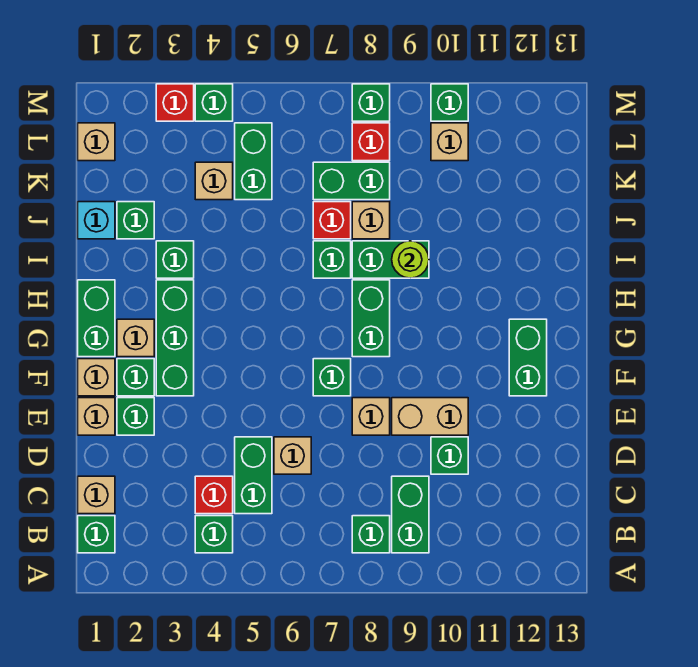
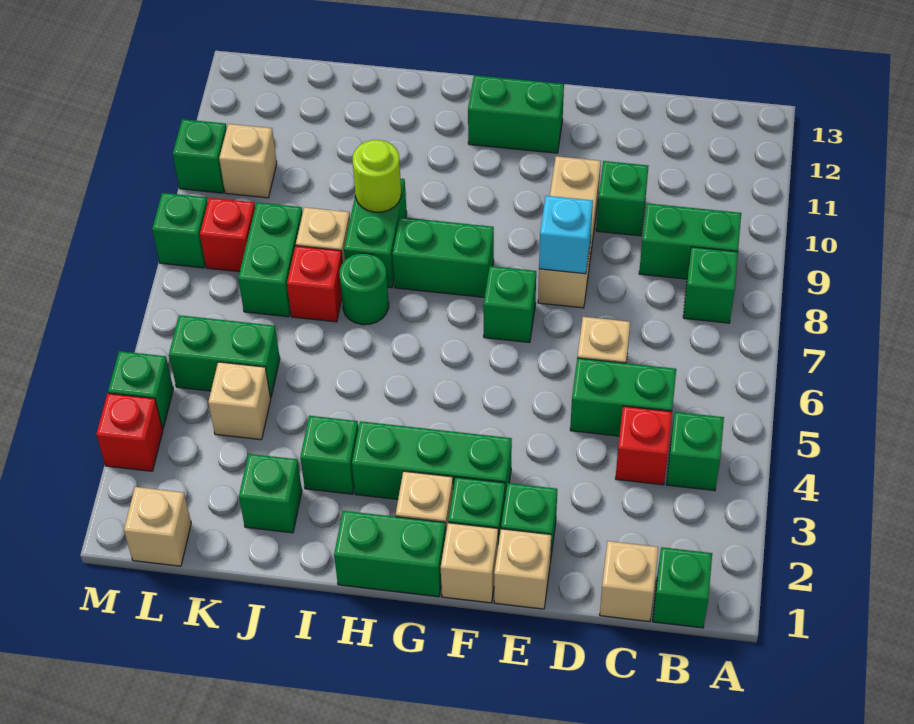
green brick I7 level 1 -> green round brick I7 level 1
cyan brick J1 level 1 -> cyan brick E8 level 2

